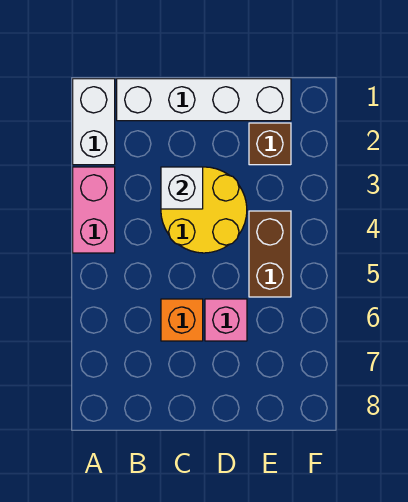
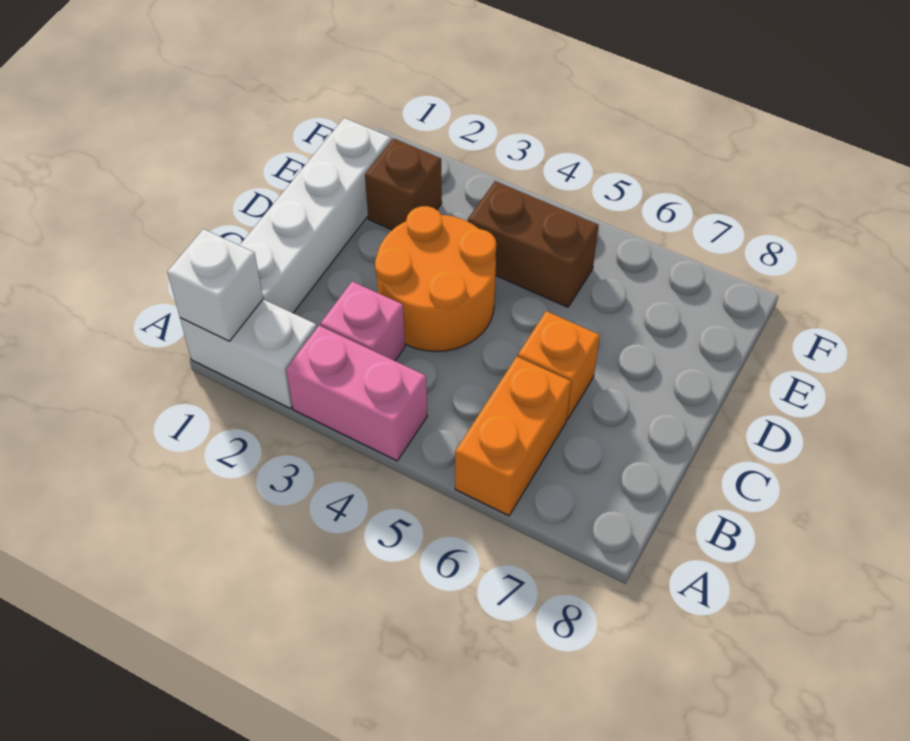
none -> orange brick A6:B6 level 1
yellow round brick C3:D4 level 1 -> orange round brick C3:D4 level 1
white brick C3 level 2 -> white brick A1 level 2
pink brick D6 level 1 -> pink brick B3 level 1

